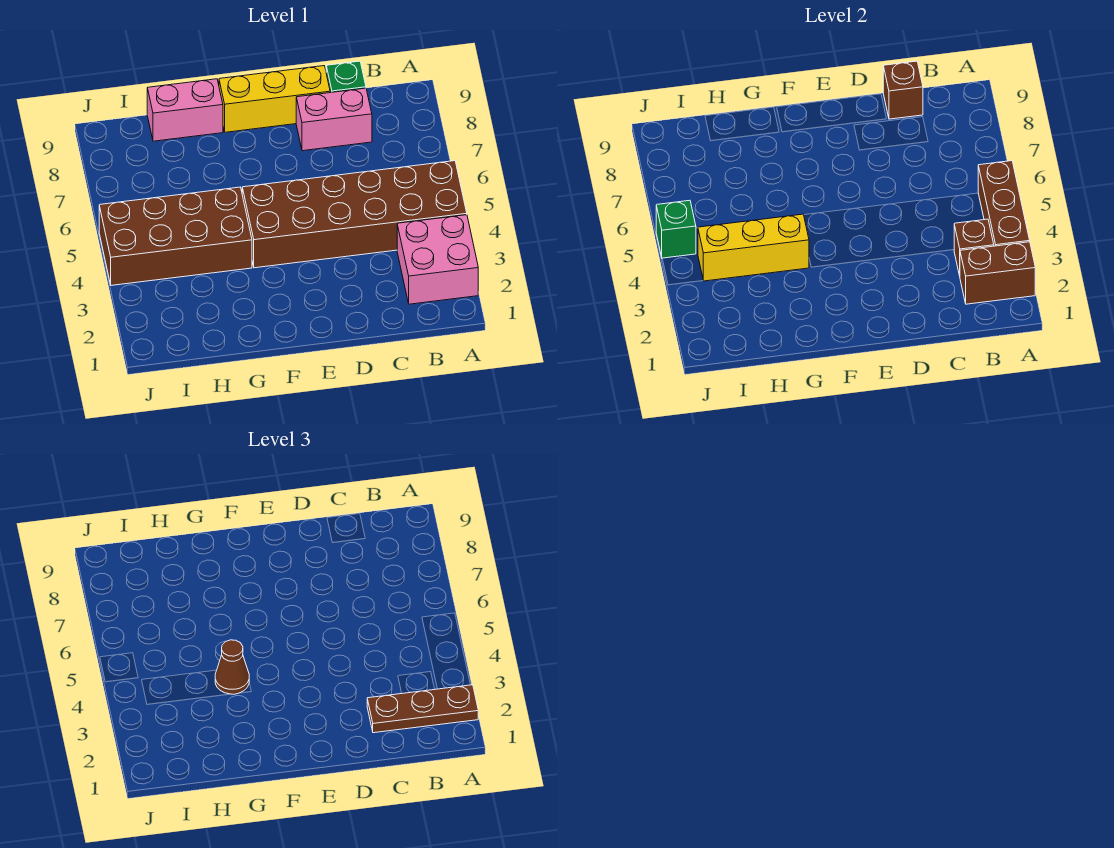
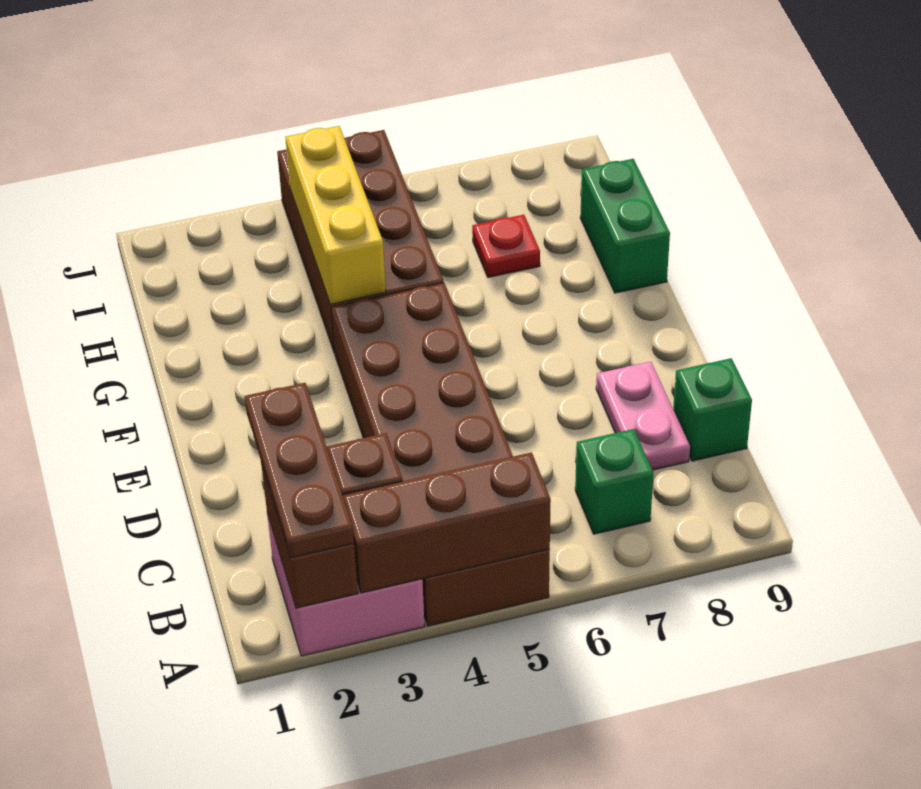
pink brick C8:D8 level 1 -> pink plate C8:D8 level 1
brown brick C9 level 2 -> none
yellow brick D9:F9 level 1 -> none
brown cone G4 level 3 -> none
pink brick G9:H9 level 1 -> green brick G9:H9 level 1
none -> red plate H7 level 1
green brick J5 level 2 -> green brick B7 level 1

